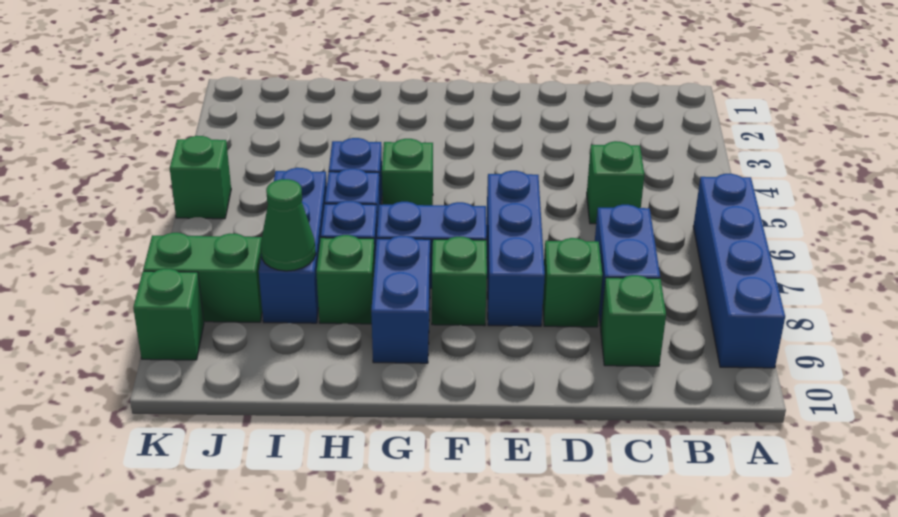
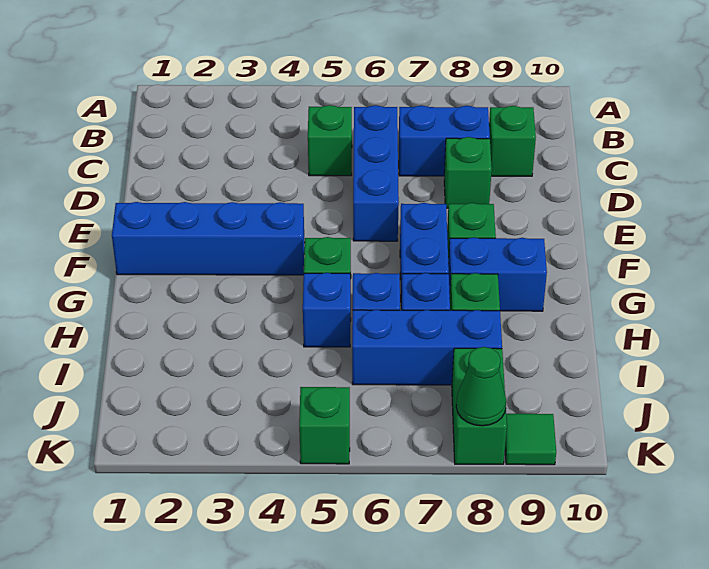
blue brick A6:A9 level 1 -> blue brick F1:F4 level 1
blue brick E6:E8 level 1 -> blue brick C6:E6 level 1
green cone I8 level 2 -> green cone K8 level 2
green brick K9 level 1 -> green tile K9 level 1

